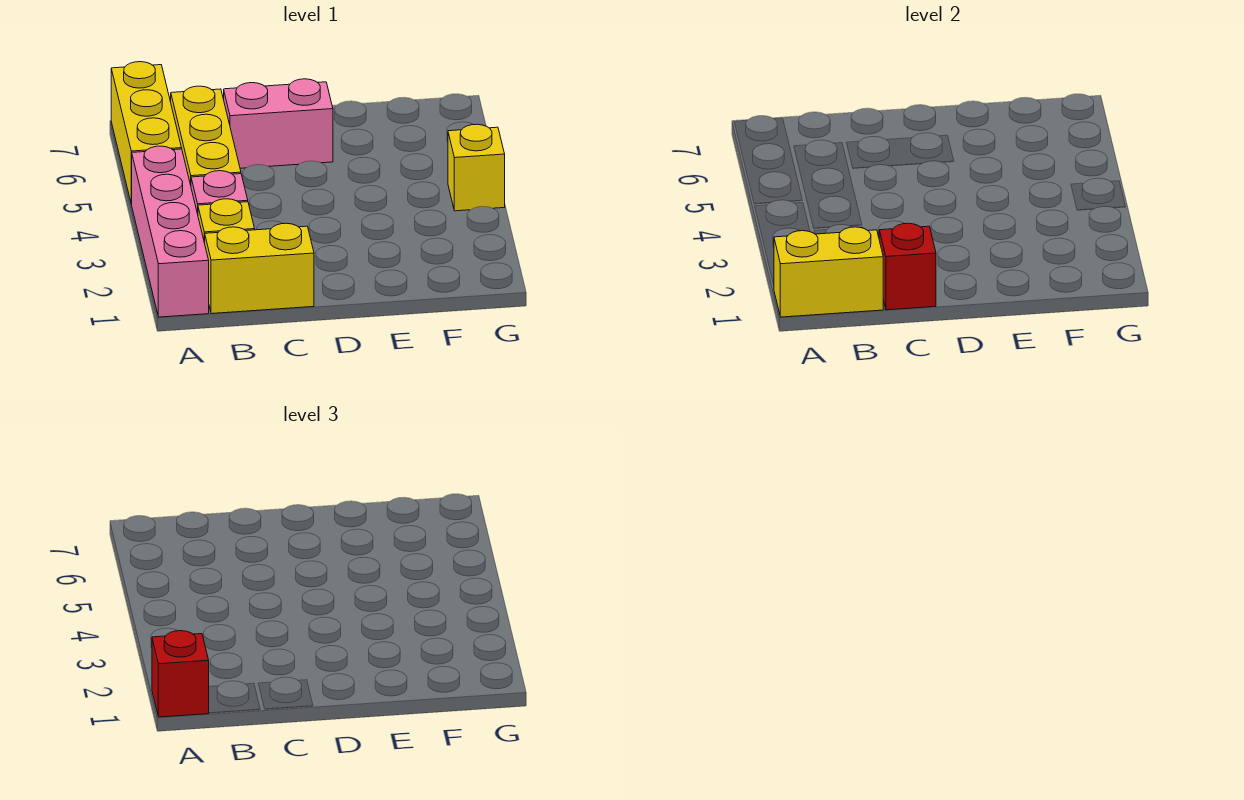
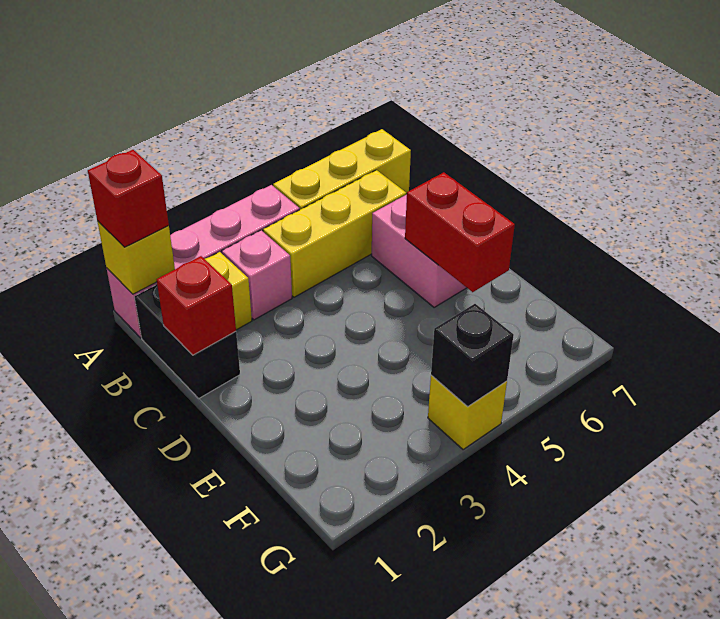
yellow brick A1:B1 level 2 -> yellow brick A1 level 2
yellow brick B1:C1 level 1 -> black brick B1:C1 level 1
none -> red brick D6:E6 level 2
none -> black brick G4 level 2

